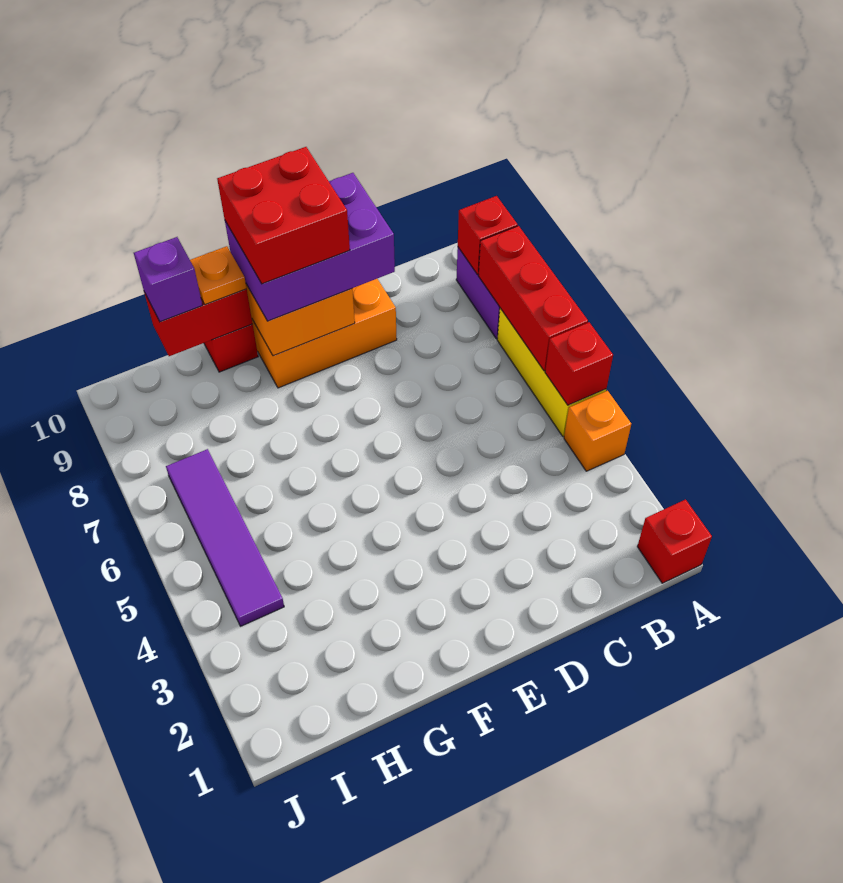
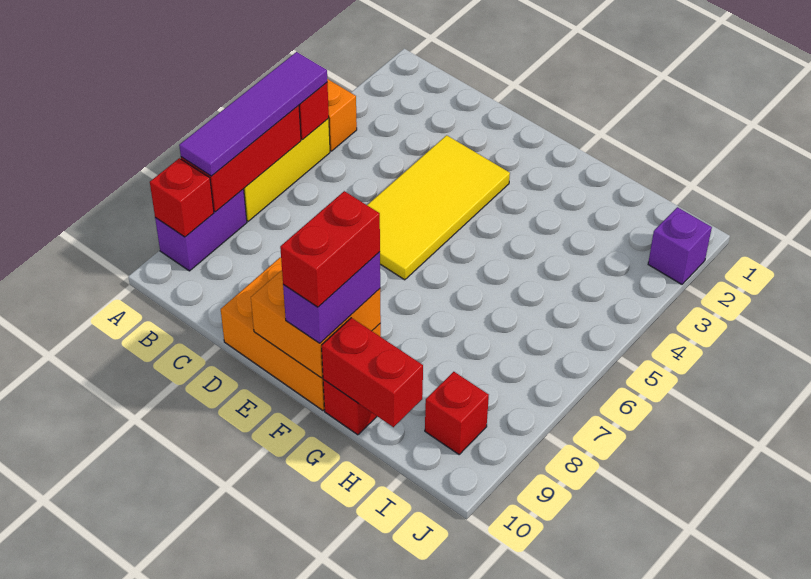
red brick A1 level 1 -> red brick I9 level 1
none -> yellow tile D3:E6 level 1
purple brick D9:F10 level 3 -> purple brick F9:F10 level 3
red brick E9:F10 level 4 -> red brick F9:F10 level 4
orange plate G10 level 3 -> none
purple brick H10 level 3 -> purple brick J2 level 1
purple tile I4:I7 level 1 -> purple tile A5:A8 level 3

